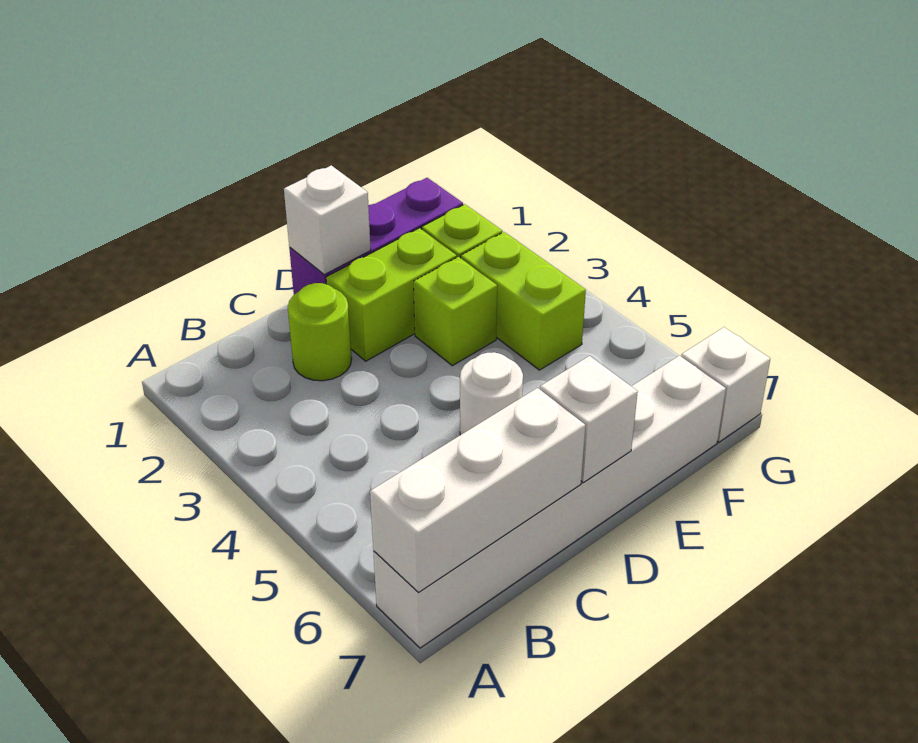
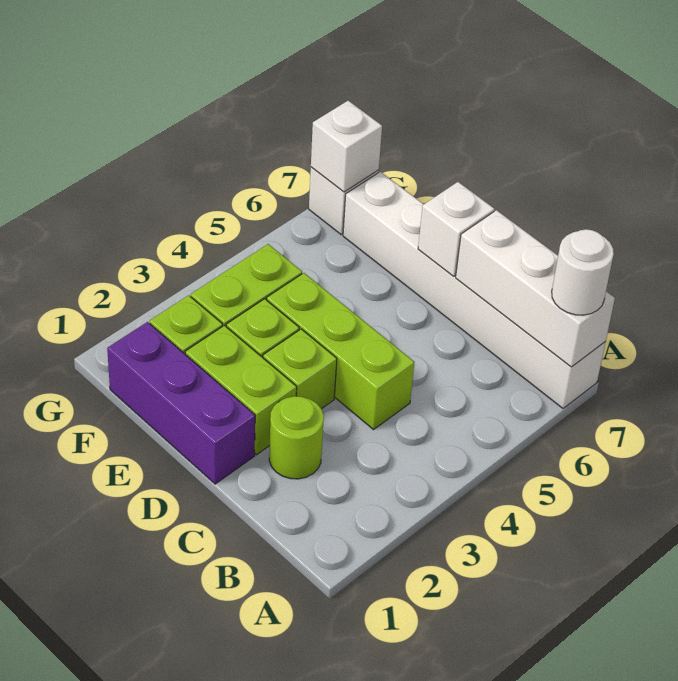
none -> lime brick C4:E4 level 1
white brick D1 level 2 -> white brick G7 level 2
none -> lime brick D3 level 1
white round brick D5 level 1 -> white round brick A7 level 3

